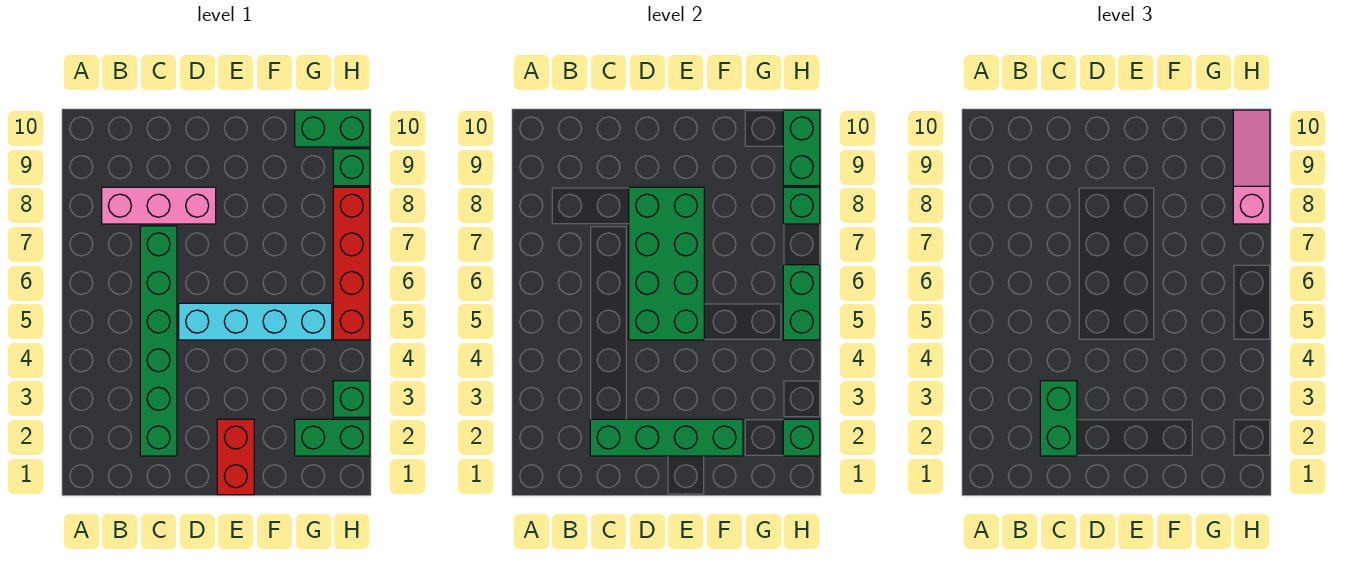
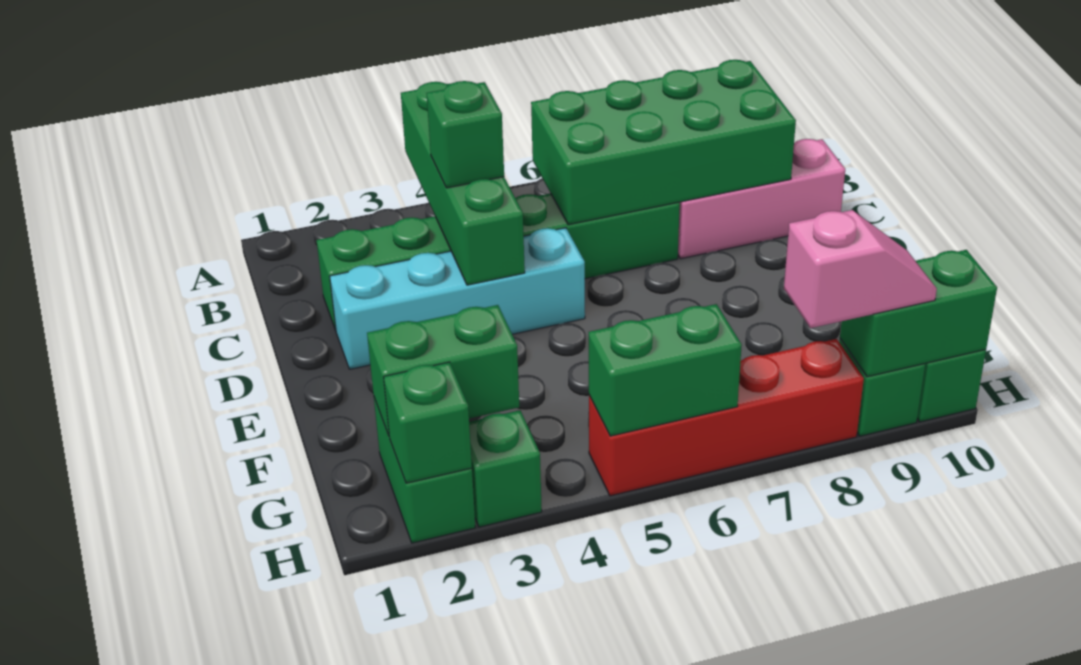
pink brick B8:D8 level 1 -> pink brick C8:C10 level 1
green brick C2:F2 level 2 -> green brick A4:D4 level 2
green brick C2:C3 level 3 -> green brick G2:G3 level 2
cyan brick D5:G5 level 1 -> cyan brick D2:D5 level 1
green brick D5:E8 level 2 -> green brick B6:C9 level 2
red brick E1:E2 level 1 -> none
green brick H8 level 2 -> green brick C4 level 3
pink slope H8:H10 level 3 top 8 -> pink slope H8:H9 level 3 top 8

